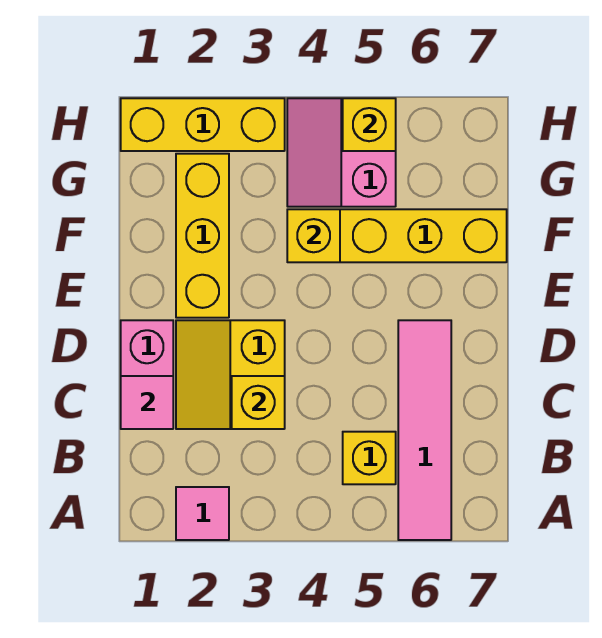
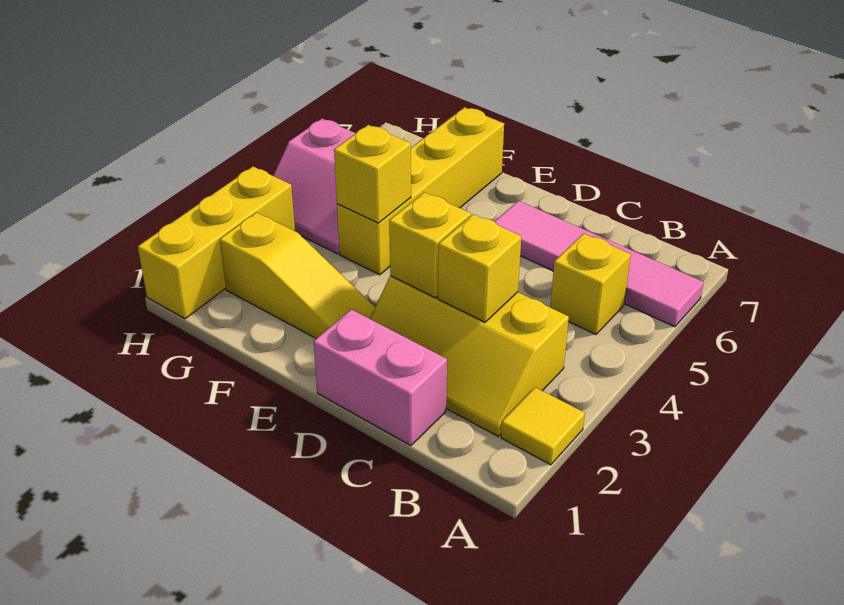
pink tile A2 level 1 -> yellow tile A2 level 1
pink tile C1 level 2 -> none
yellow slope C2:D3 level 1 top 3 -> yellow slope B2:D3 level 1 top 3
yellow brick E2:G2 level 1 -> yellow slope E2:G2 level 1 top G
yellow brick H5 level 2 -> yellow brick D3 level 2

